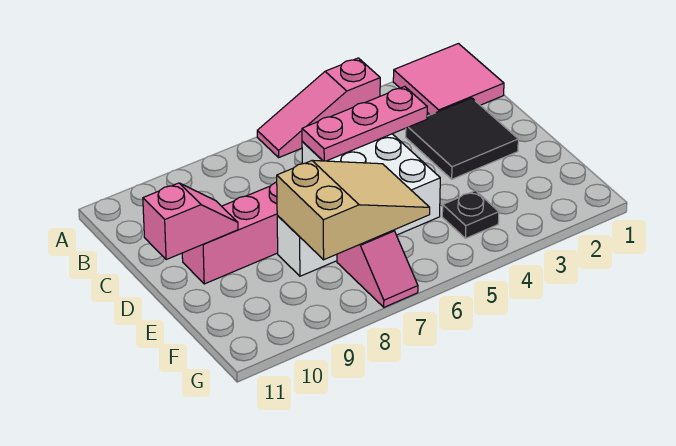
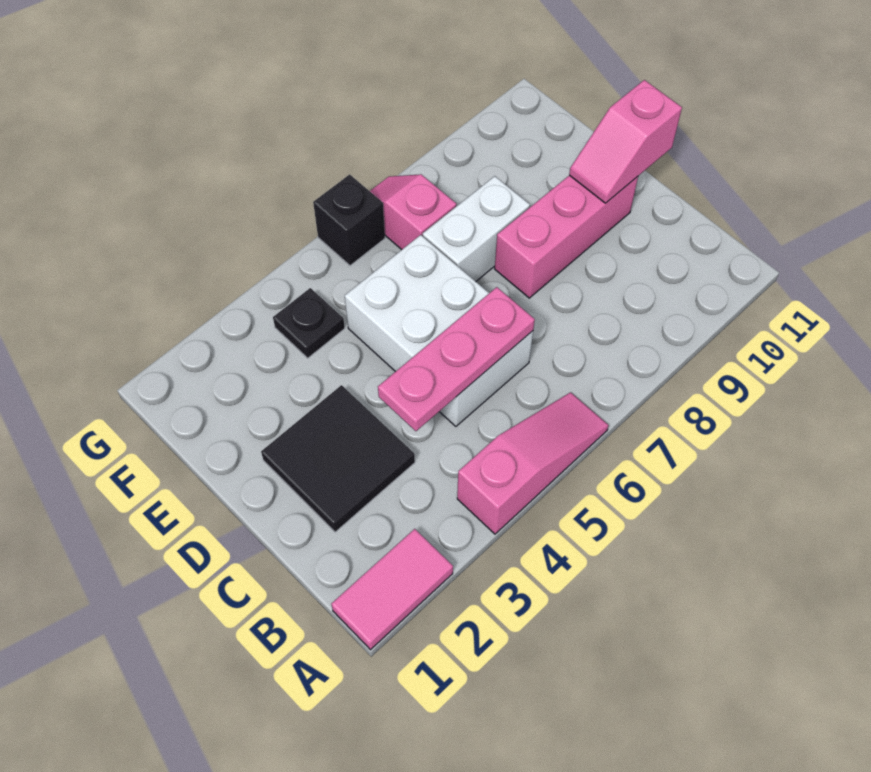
pink tile A1:B2 level 1 -> pink tile A1:A2 level 1
tan slope E6:F8 level 2 top 8 -> none
none -> black brick G6 level 1

